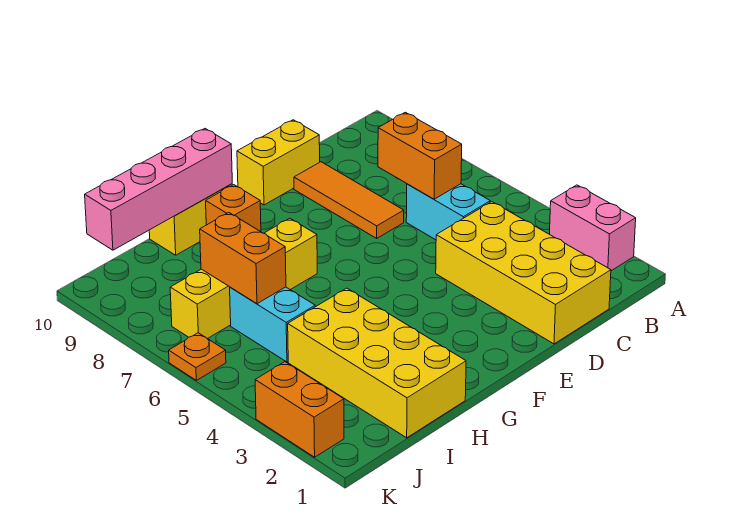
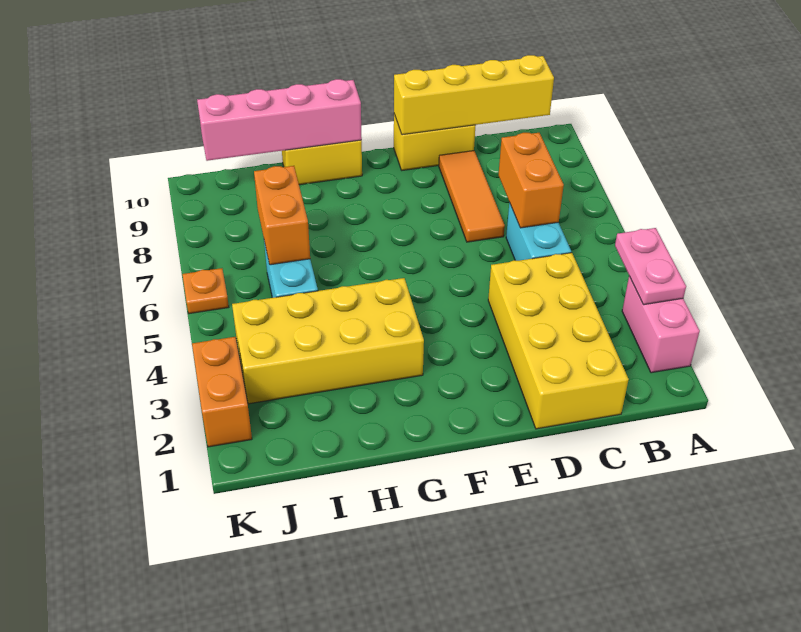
none -> pink plate A3:A4 level 2
yellow brick G7:J7 level 1 -> yellow brick B10:E10 level 2
orange brick G9 level 1 -> none
yellow brick H1:I4 level 1 -> yellow brick G3:J4 level 1

